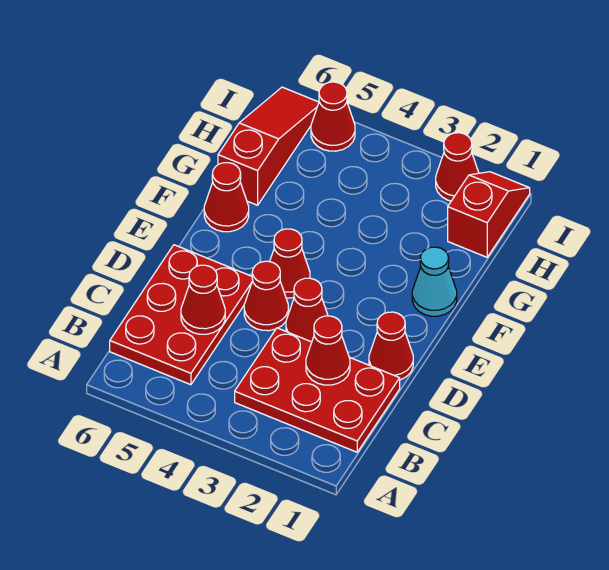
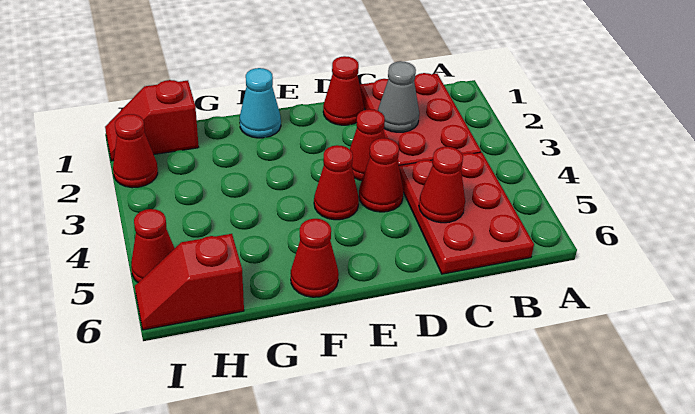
red plate B5:D6 level 1 -> red plate B4:C6 level 1
red cone C2 level 2 -> grey cone C2 level 2
red slope G6:I6 level 1 top G -> red slope H6:I6 level 1 top H

